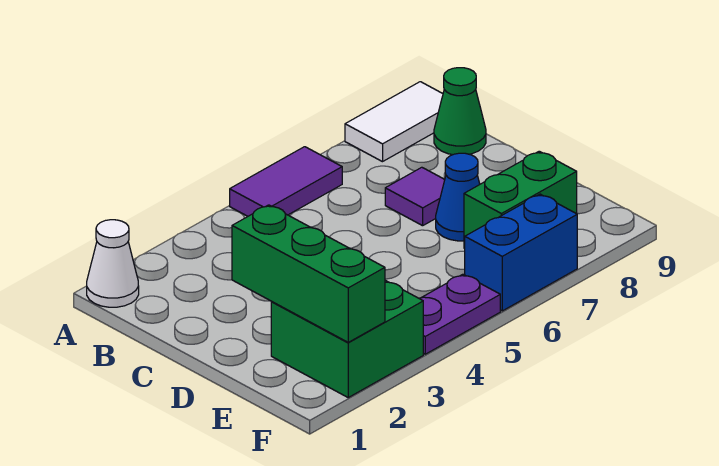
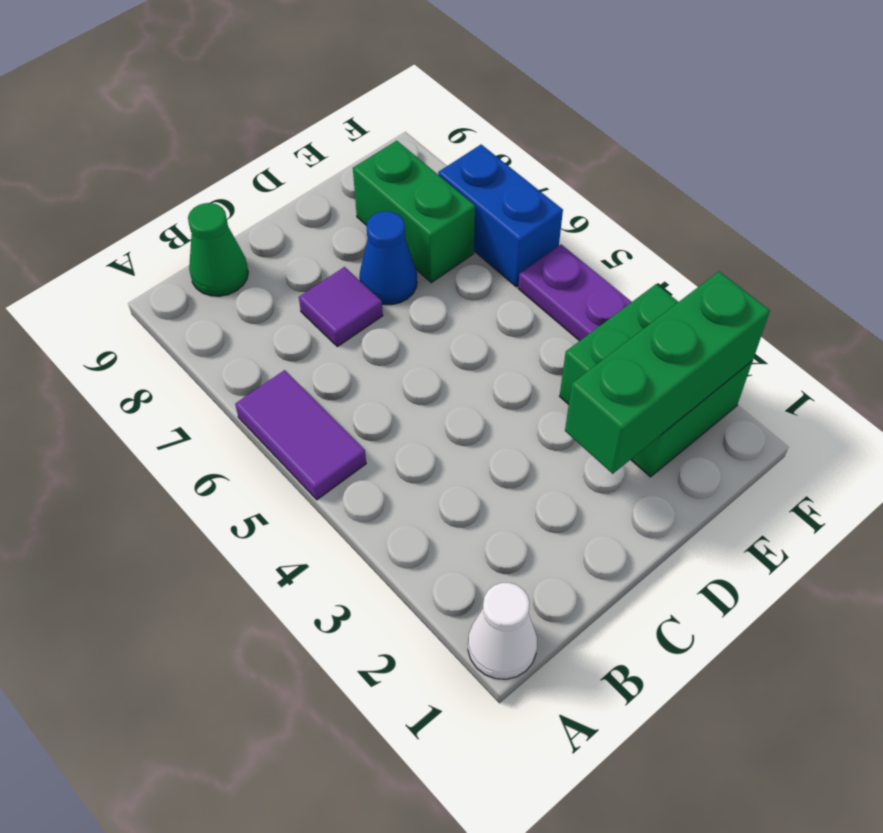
white tile A8:A9 level 1 -> none

